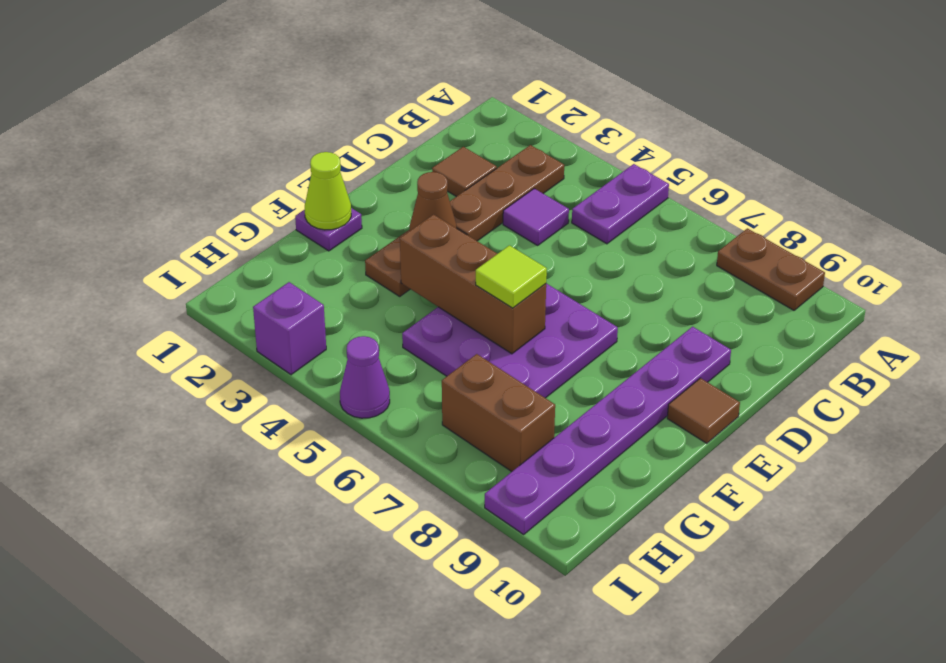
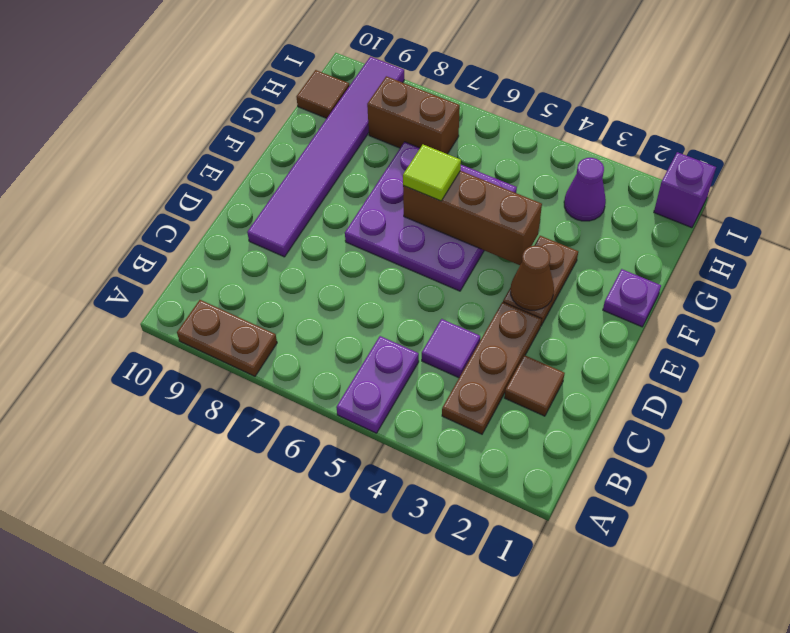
purple plate D9:I9 level 1 -> purple tile D9:I9 level 1
brown tile E10 level 1 -> brown tile H10 level 1
lime cone F1 level 2 -> none
purple brick I3 level 1 -> purple brick I1 level 1
purple cone I5 level 1 -> purple cone H3 level 1

